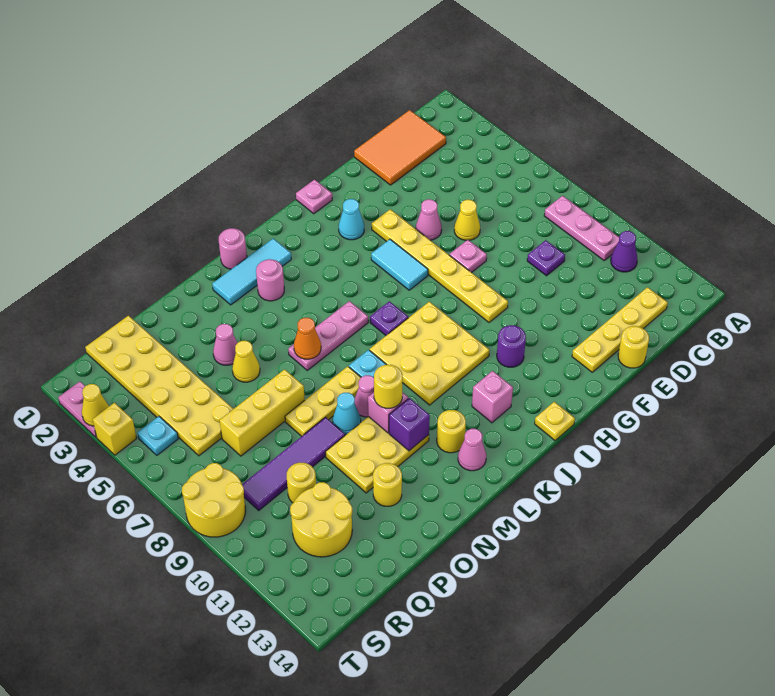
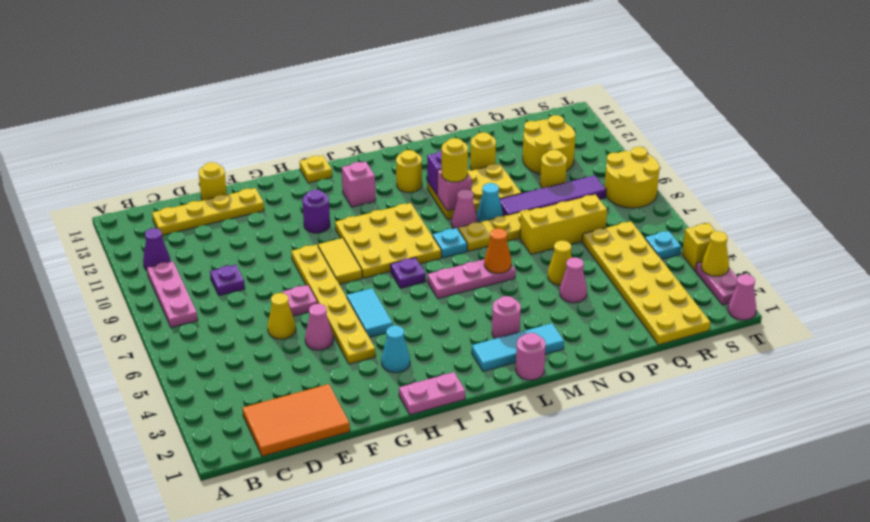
pink plate H1 level 1 -> pink plate H1:I1 level 1
none -> yellow tile H8:H9 level 1
pink cone L13 level 1 -> pink cone T1 level 1

